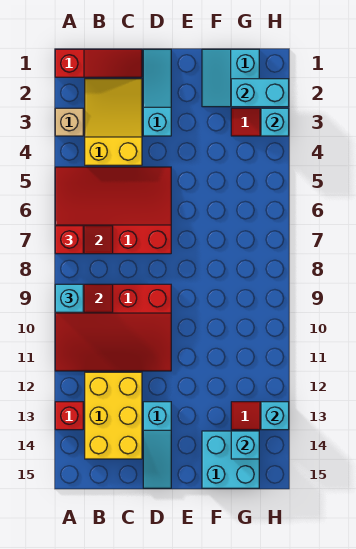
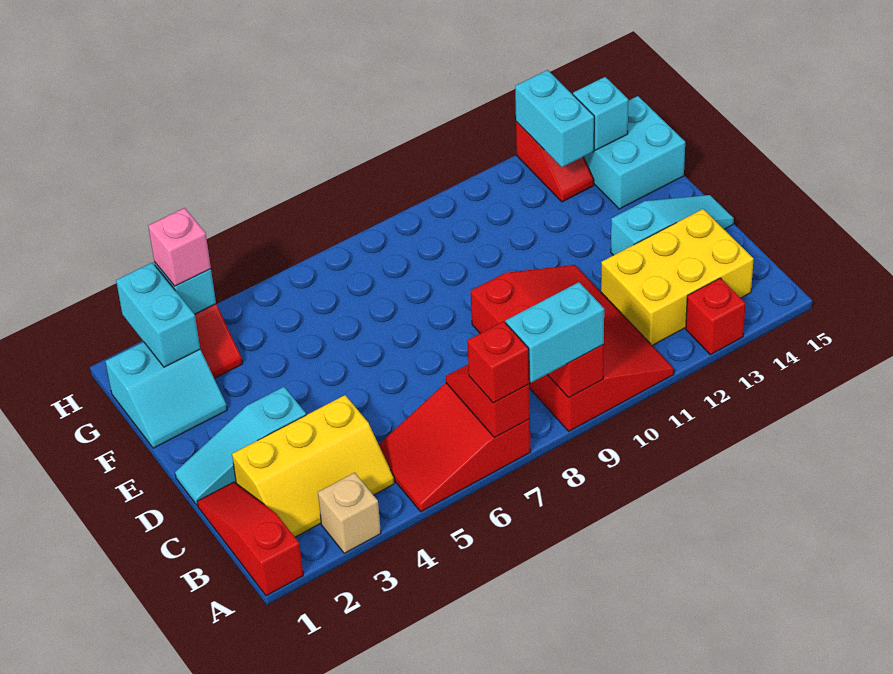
red slope A5:D7 level 1 top 7 -> red slope A5:B7 level 1 top 7
cyan brick A9 level 3 -> cyan brick A8:A9 level 3
yellow slope B2:C4 level 1 top 4 -> yellow slope B2:C4 level 1 top C
none -> pink brick H3 level 3
cyan brick H13 level 2 -> cyan brick G13:H13 level 2

